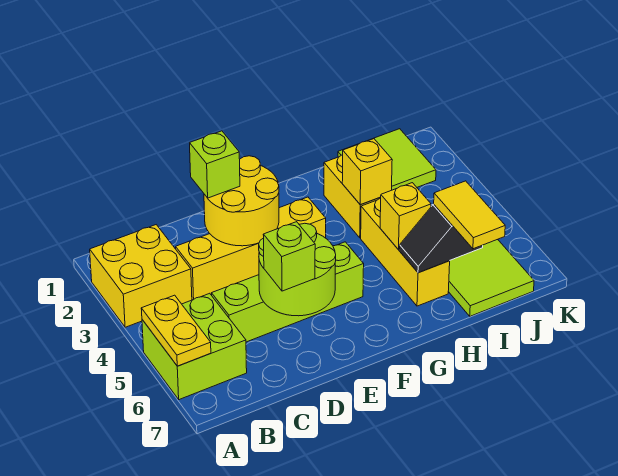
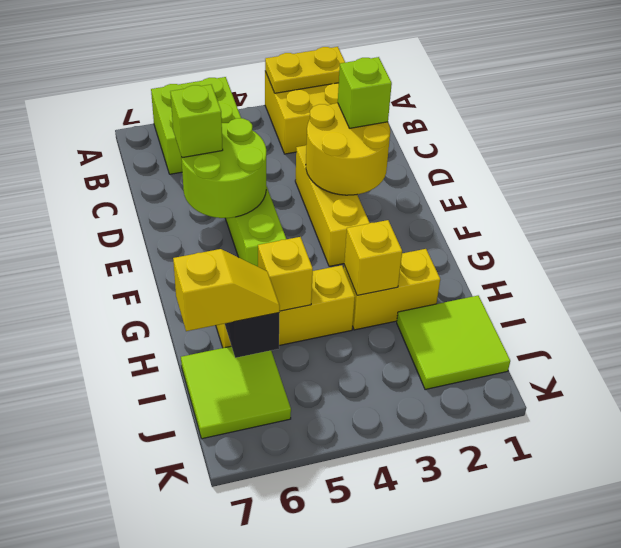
yellow plate A5:A6 level 2 -> yellow plate A2:A3 level 2
yellow brick C3:F3 level 1 -> yellow brick D3:F3 level 1
yellow tile I6:I7 level 3 -> yellow slope I6:I7 level 3 top 7

